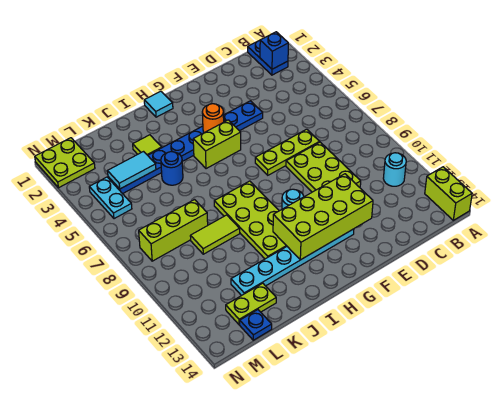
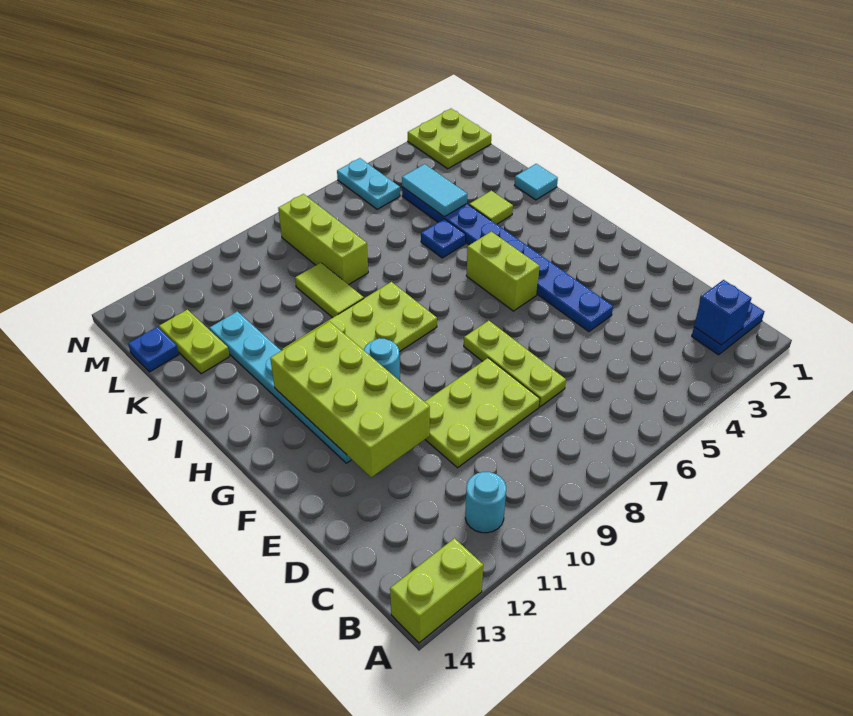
orange round brick G4 level 2 -> none
cyan tile H1 level 1 -> cyan tile J1 level 1
blue round brick J5 level 1 -> blue plate J5 level 1
cyan plate M4:M5 level 1 -> cyan plate M5:N5 level 1

